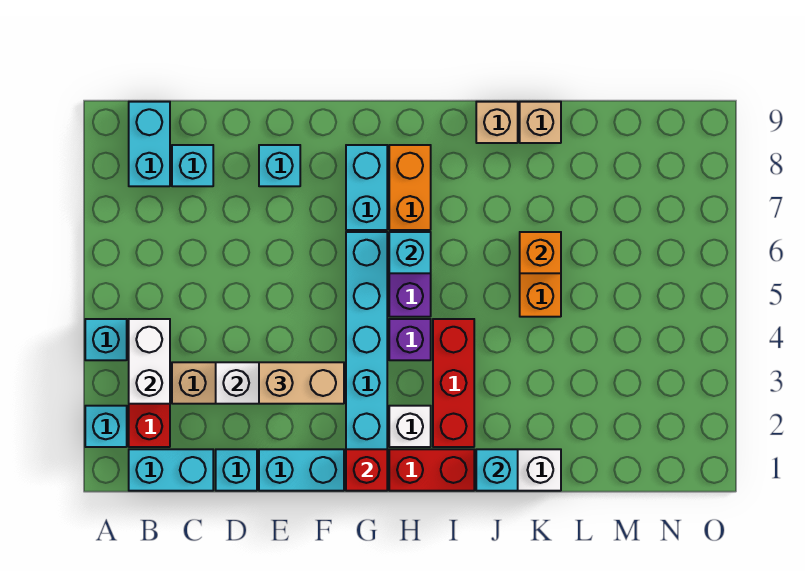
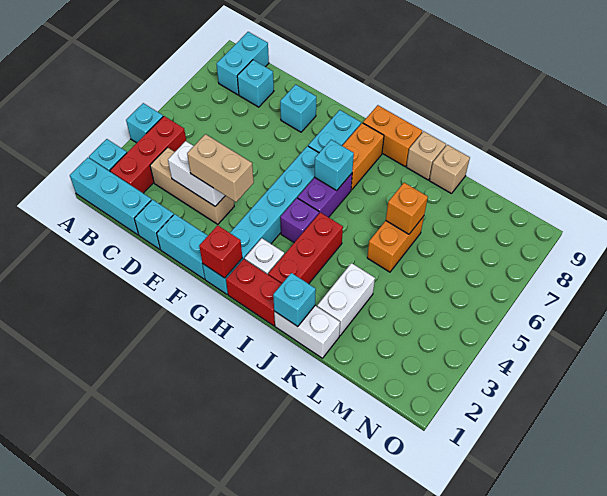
cyan brick B1:C1 level 1 -> cyan brick A1:C1 level 1
white brick B3:B4 level 2 -> white brick K2:K3 level 1
none -> orange brick H9:I9 level 1

